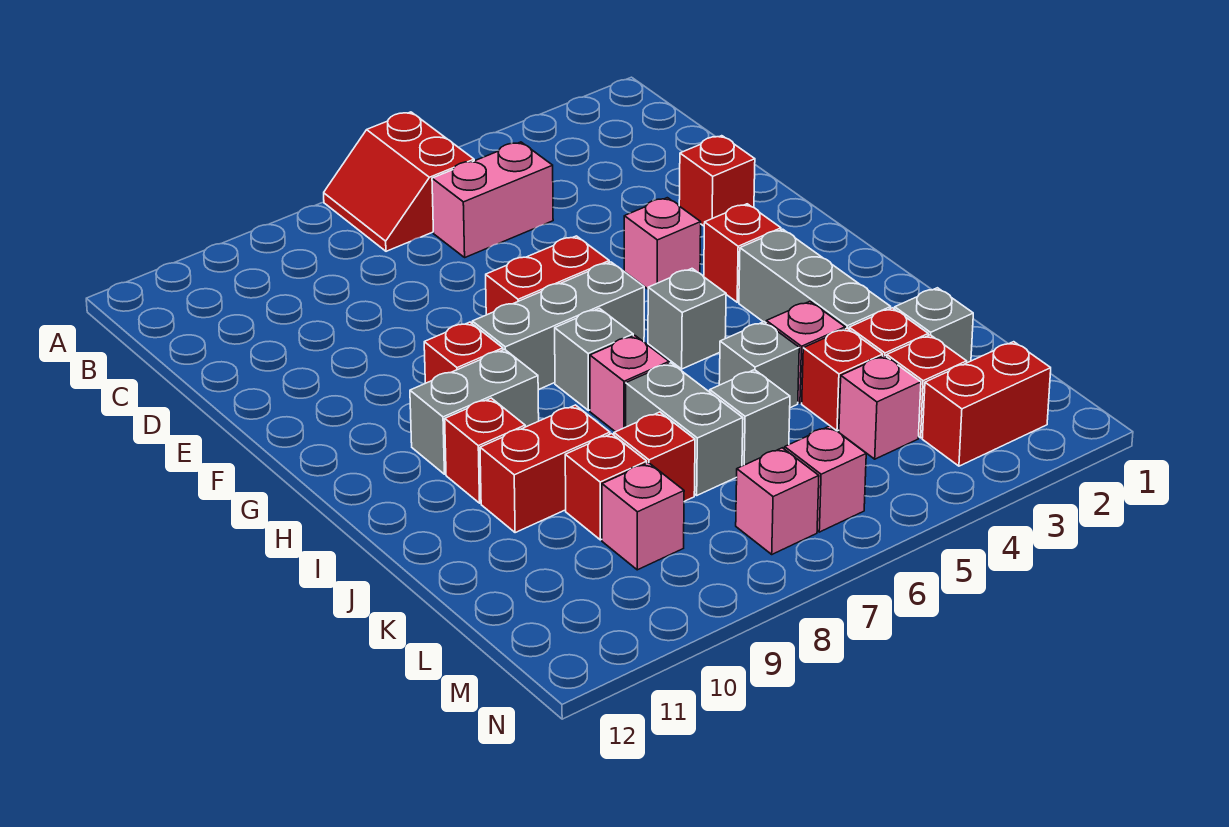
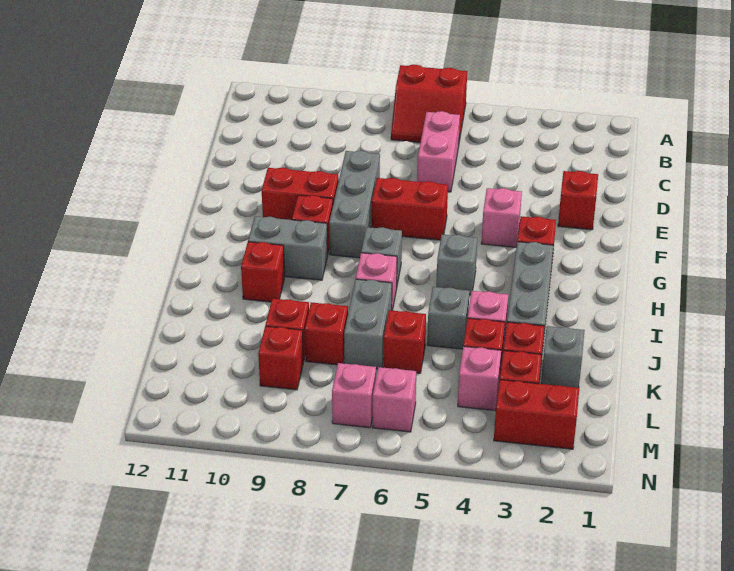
red slope A6:B7 level 1 top 6 -> red slope A6:B7 level 1 top A
pink brick C5:C6 level 1 -> pink brick C6:D6 level 1
grey brick G6:G8 level 1 -> grey brick E8:G8 level 1
red brick J9:J10 level 1 -> red brick F9:F10 level 1
grey brick K6 level 1 -> red brick K6 level 1
pink brick L9 level 1 -> red brick L9 level 1

